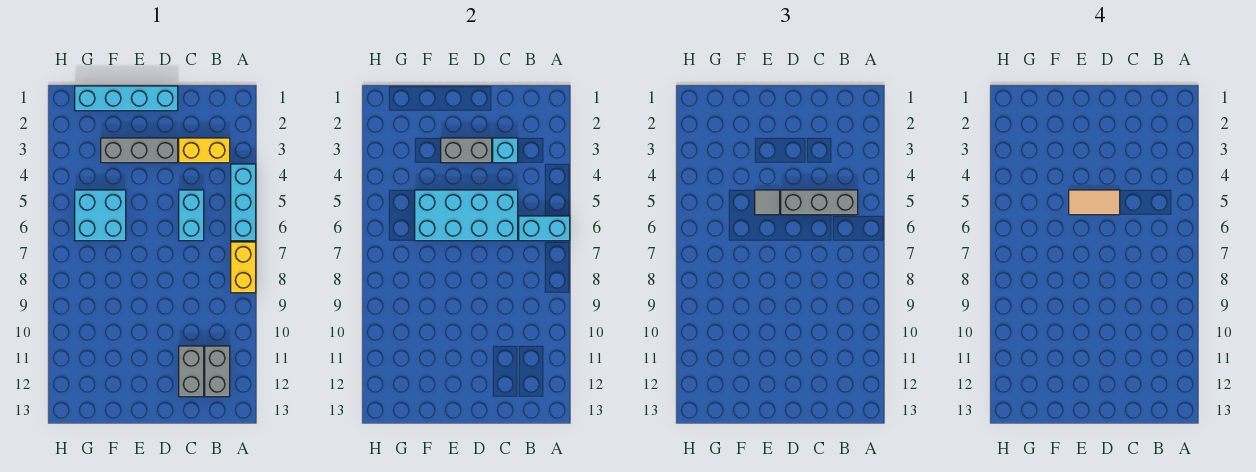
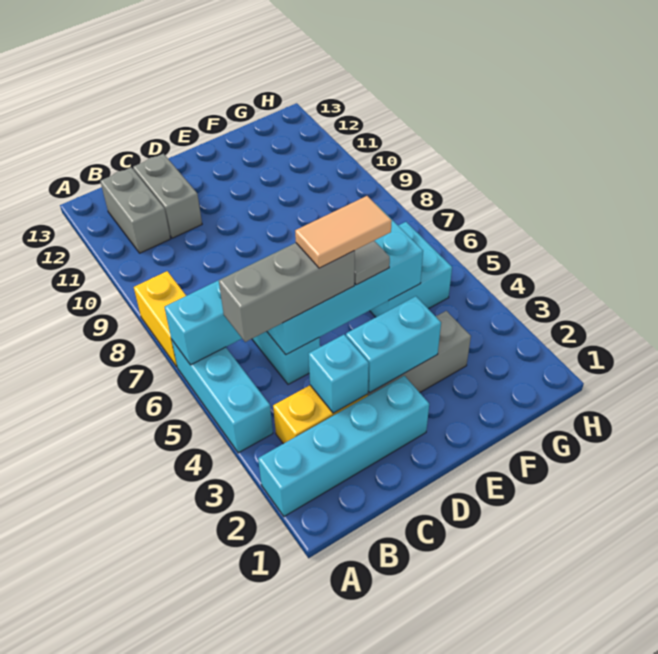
cyan brick D1:G1 level 1 -> cyan brick A2:D2 level 1
grey brick D3:E3 level 2 -> cyan brick D3:E3 level 2

